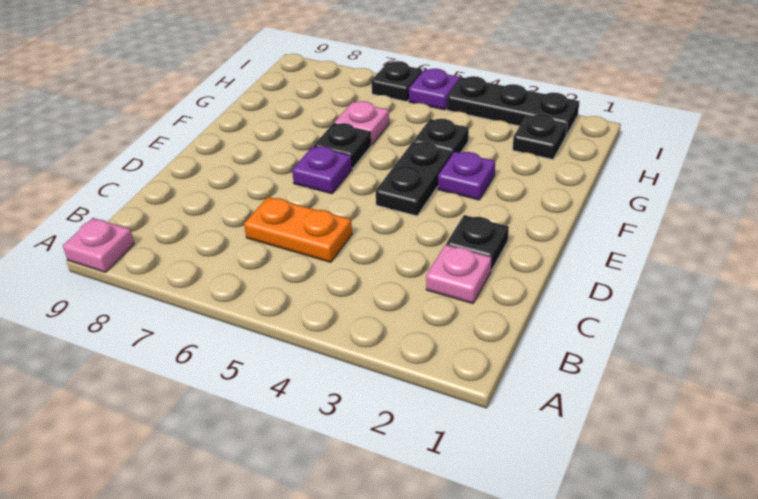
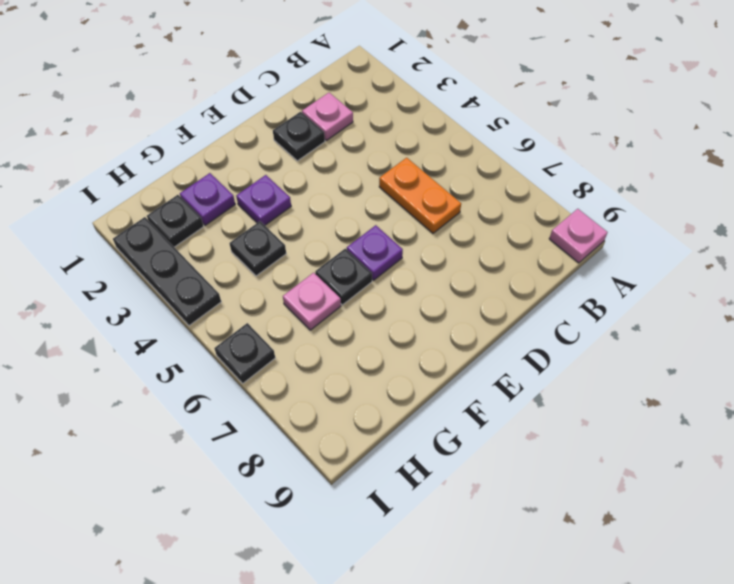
black plate E4:F4 level 1 -> none
purple plate I5 level 1 -> purple plate G2 level 1

